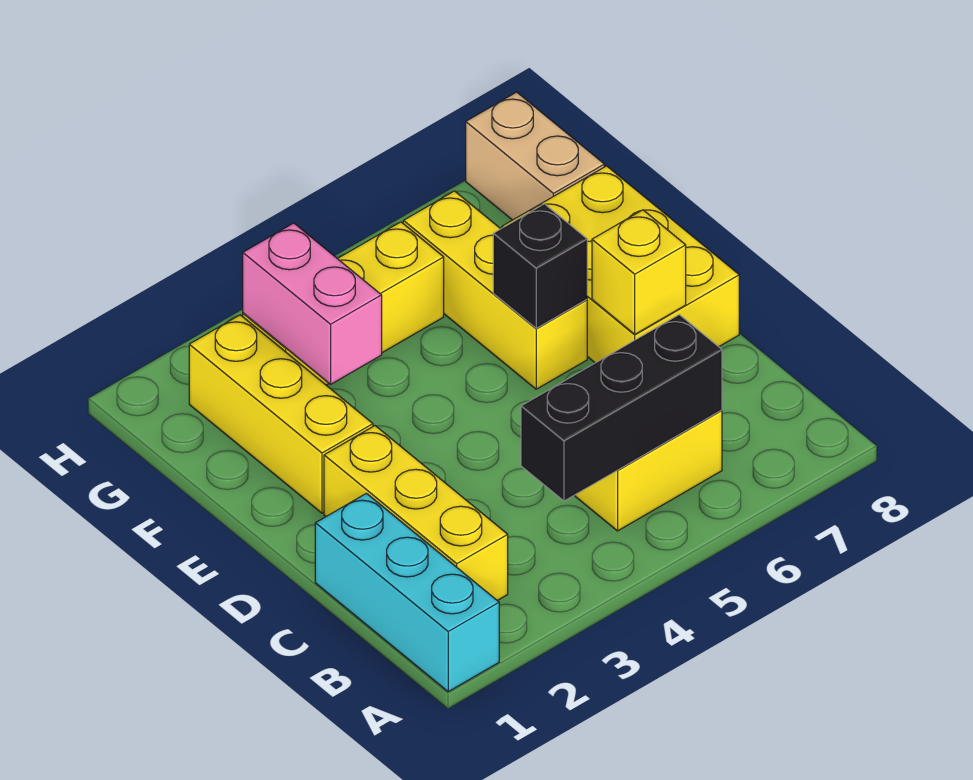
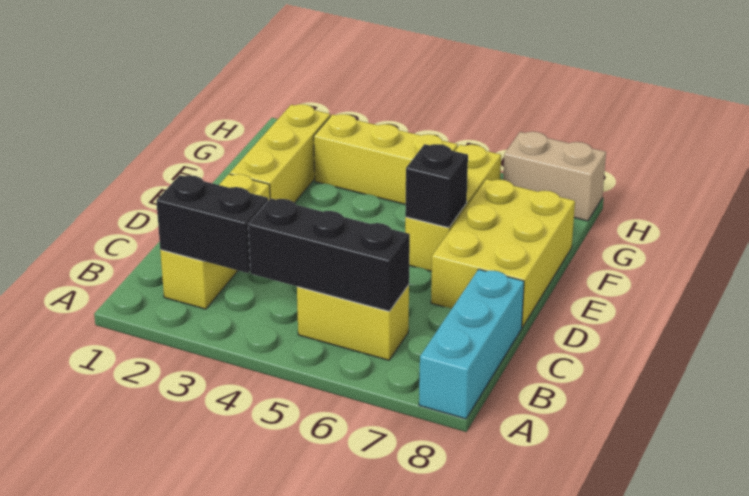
cyan brick A1:C1 level 1 -> cyan brick A8:C8 level 1
none -> black brick B2:B3 level 2
yellow brick D7 level 2 -> none
pink brick F3:G3 level 2 -> none
tan brick G8:H8 level 1 -> tan brick H7:H8 level 1

